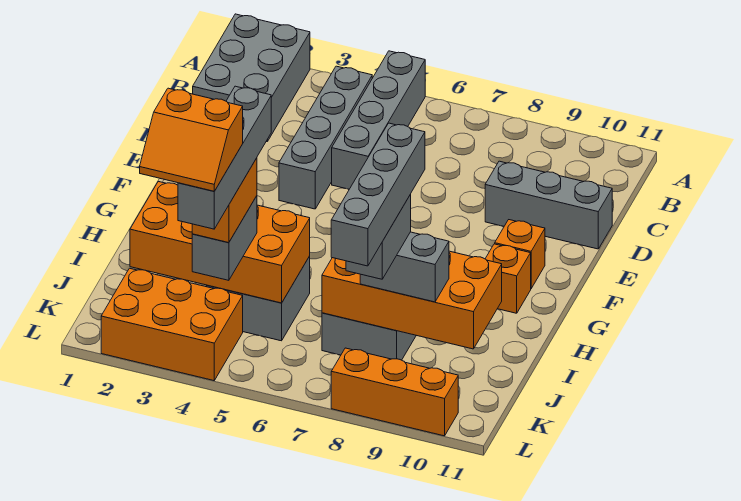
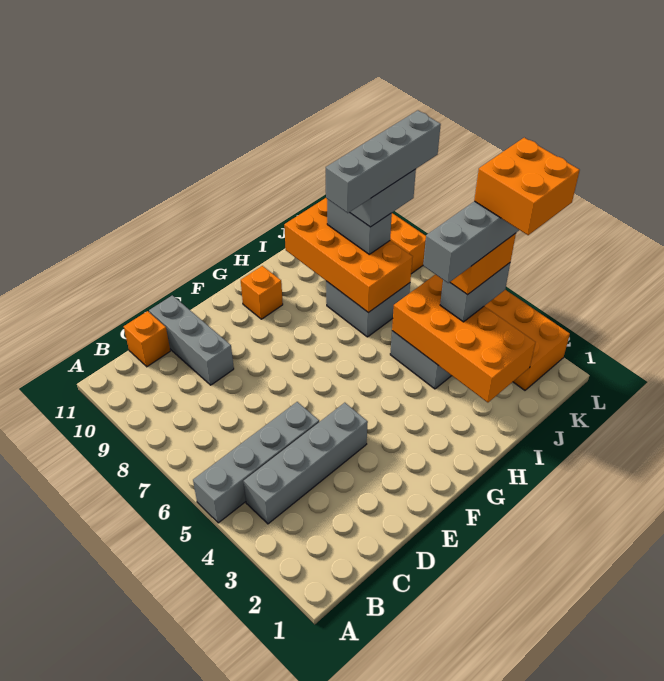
grey brick A1:C2 level 1 -> none
orange brick F10 level 1 -> orange brick C11 level 1
orange slope K3:L4 level 6 top K -> orange brick K3:L4 level 6

